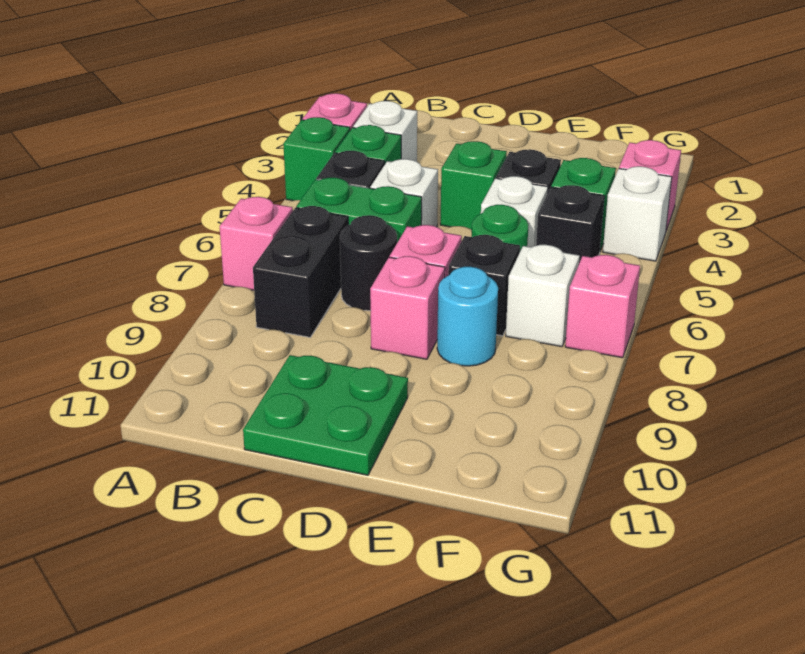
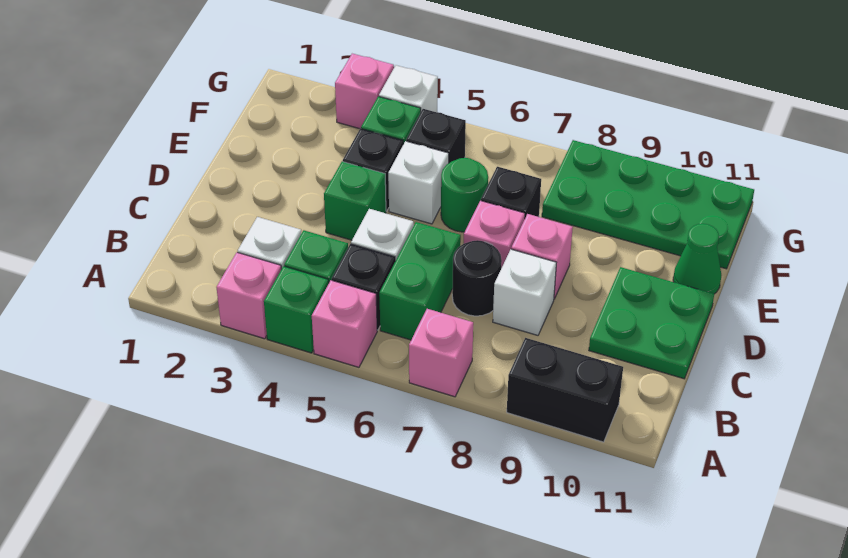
black brick B7:B8 level 1 -> black brick A9:A10 level 1
cyan round brick E8 level 1 -> none
none -> green cone E11 level 1
white brick F7 level 1 -> white brick C8 level 1
none -> green plate F8:G11 level 1
pink brick G7 level 1 -> pink brick A5 level 1

